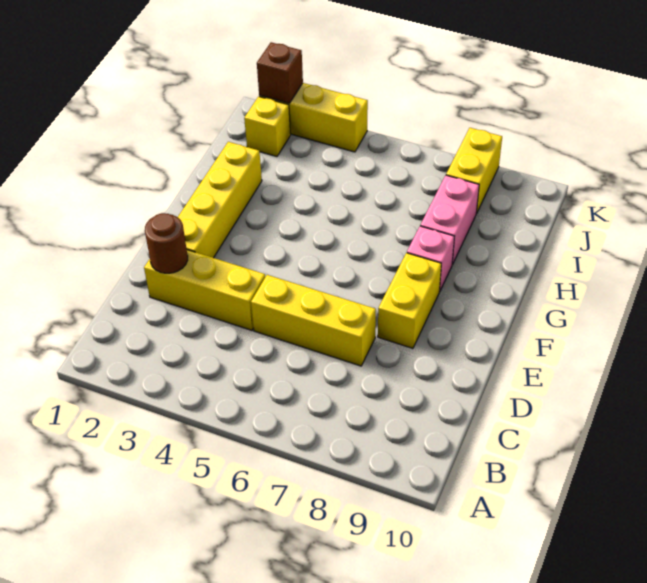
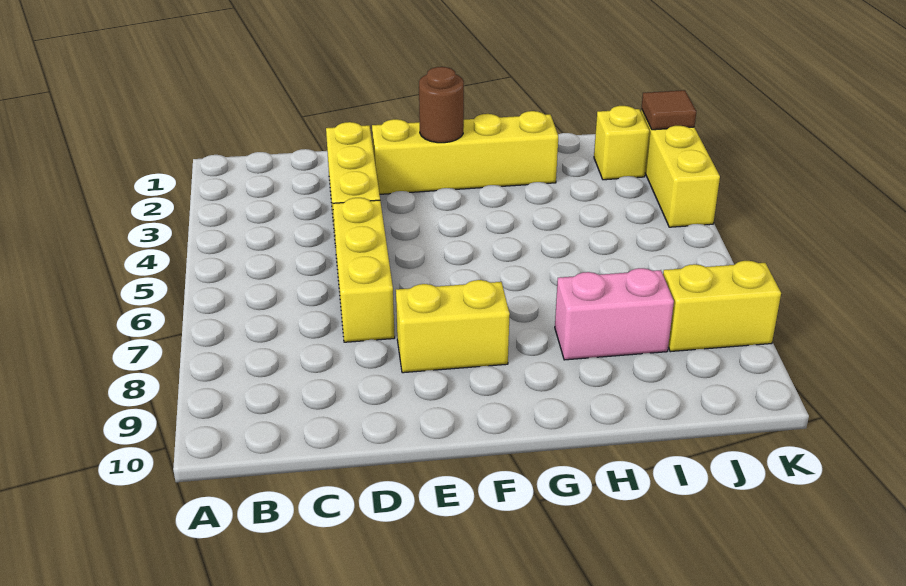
brown round brick D2 level 2 -> brown round brick F2 level 2
pink brick G8 level 1 -> none
brown brick K2 level 2 -> brown tile K2 level 2

